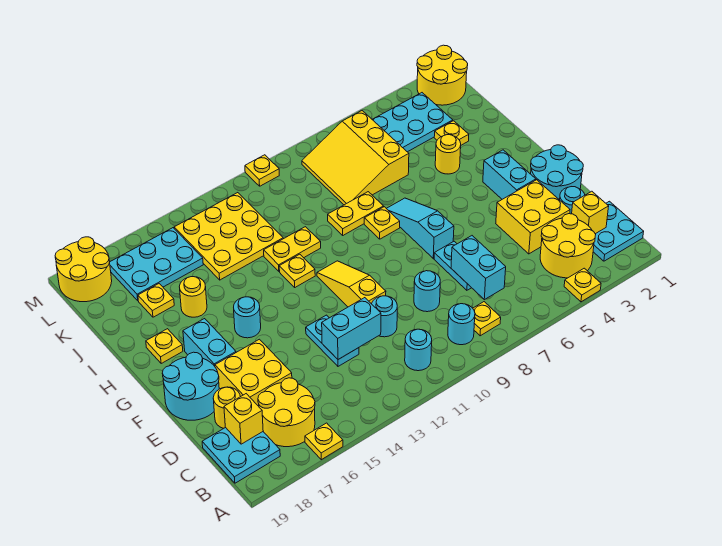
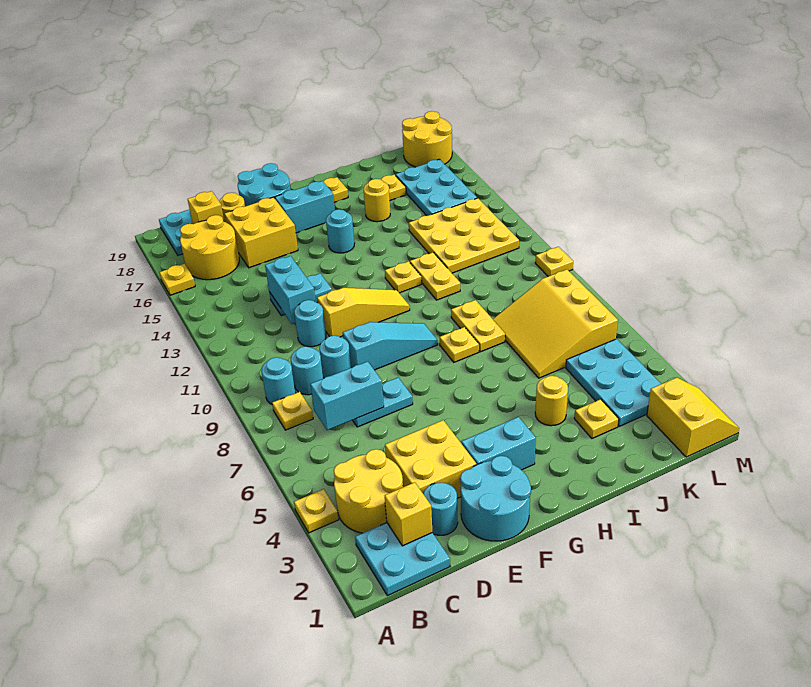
cyan round brick B11 level 1 -> cyan round brick C9 level 1
cyan slope F7:H7 level 1 top F -> cyan slope E9:G9 level 1 top E
yellow slope J6:L8 level 1 top 6 -> yellow slope J6:L8 level 1 top L
yellow round brick L1:M2 level 1 -> yellow slope L1:M2 level 1 top L

